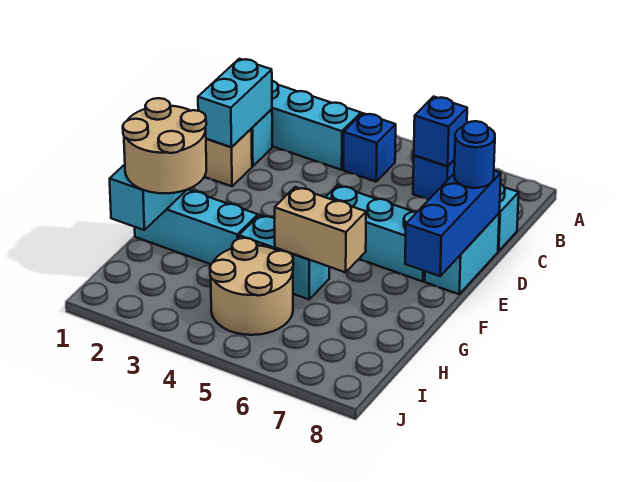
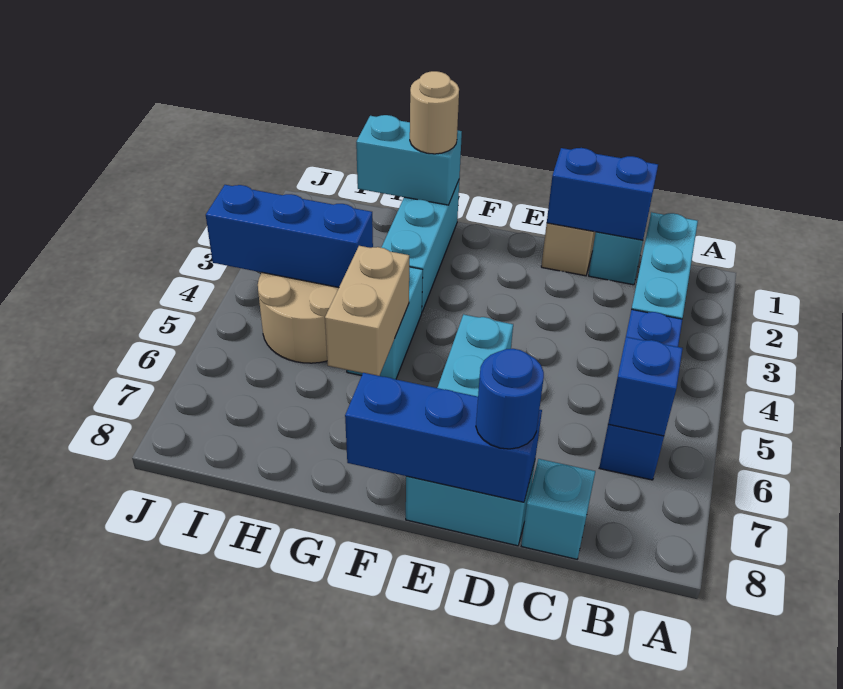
cyan brick C1:D1 level 2 -> blue brick C1:D1 level 2
tan round brick G1:H2 level 3 -> tan round brick G1 level 3
none -> blue brick H4:J4 level 2

